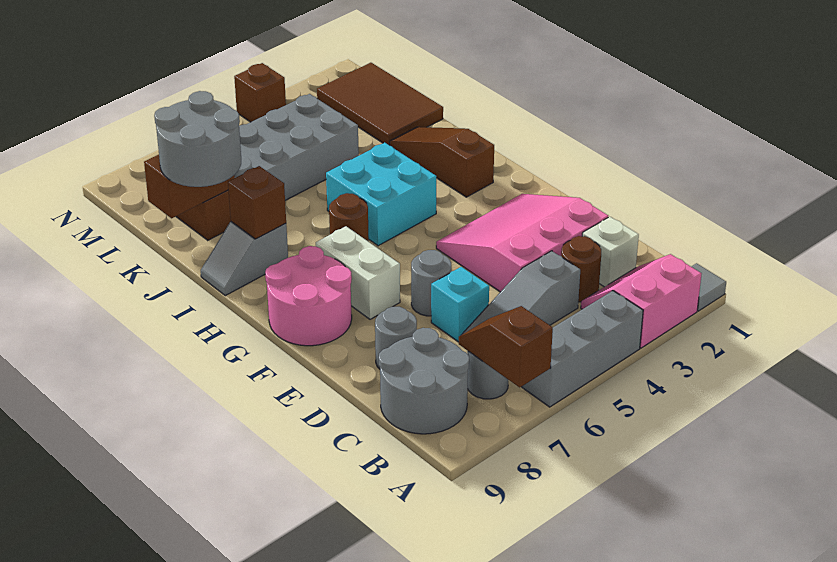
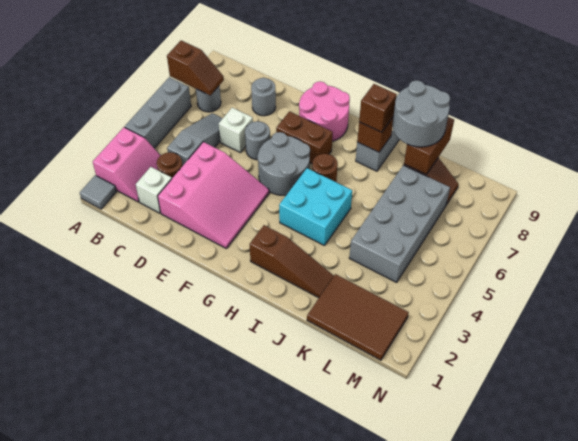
grey round brick B8:C9 level 1 -> grey round brick F5:G6 level 1
cyan brick D6 level 1 -> white brick D6 level 1
white brick F7:G7 level 1 -> brown brick F7:G7 level 1
brown brick N4 level 1 -> brown brick I8 level 3

